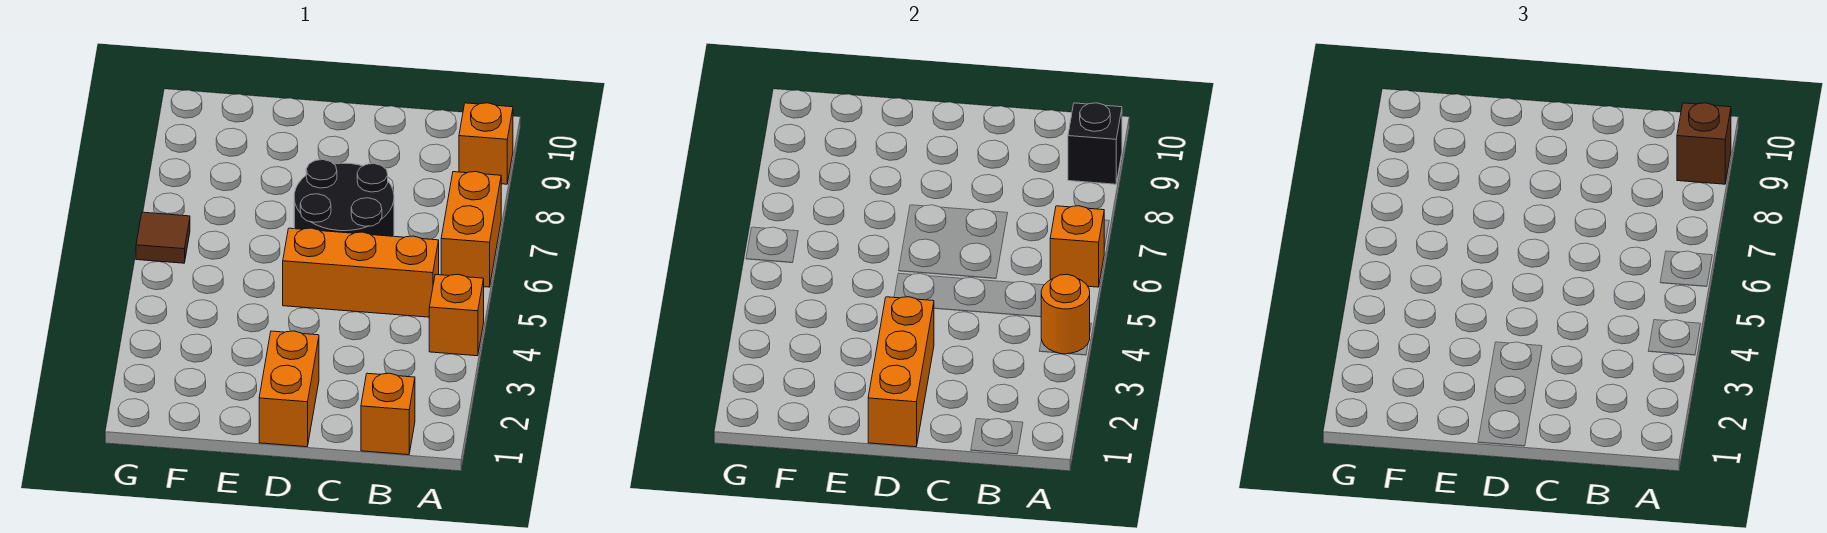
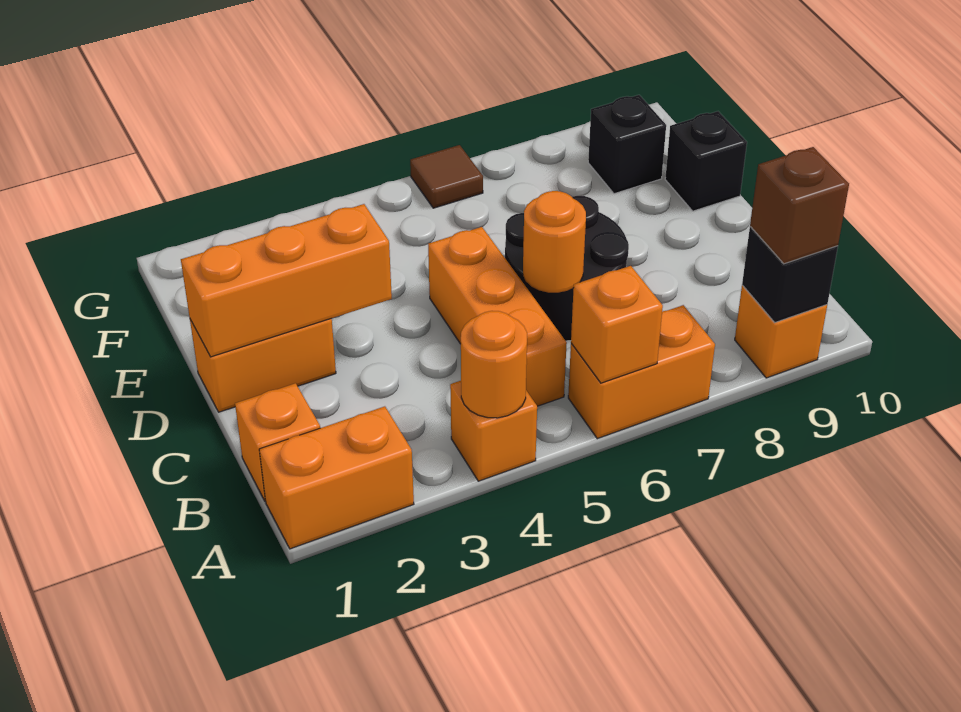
none -> orange brick A1:A2 level 1
none -> orange round brick C6 level 2
none -> black brick E10 level 1
none -> black brick F9 level 1

